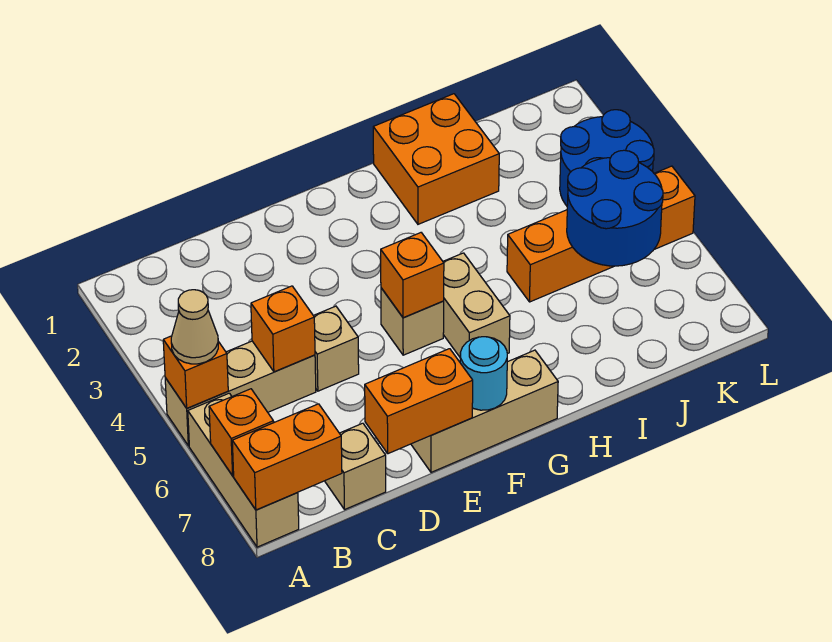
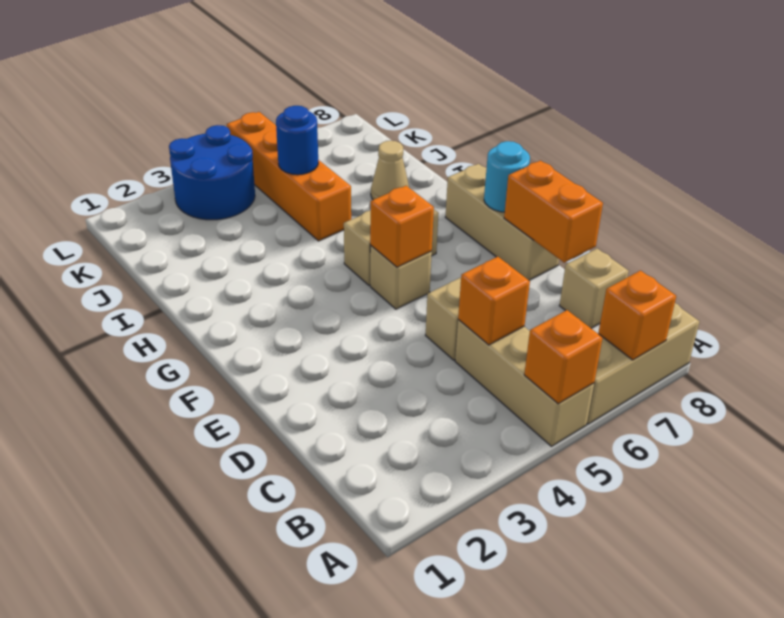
tan cone A5 level 3 -> tan cone I7 level 1
orange brick A8:B8 level 2 -> none
orange brick H1:I2 level 1 -> none
blue round brick J5:K6 level 2 -> blue round brick J5 level 2

